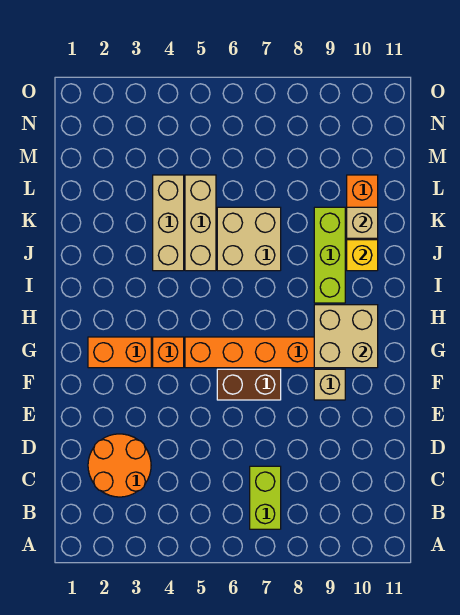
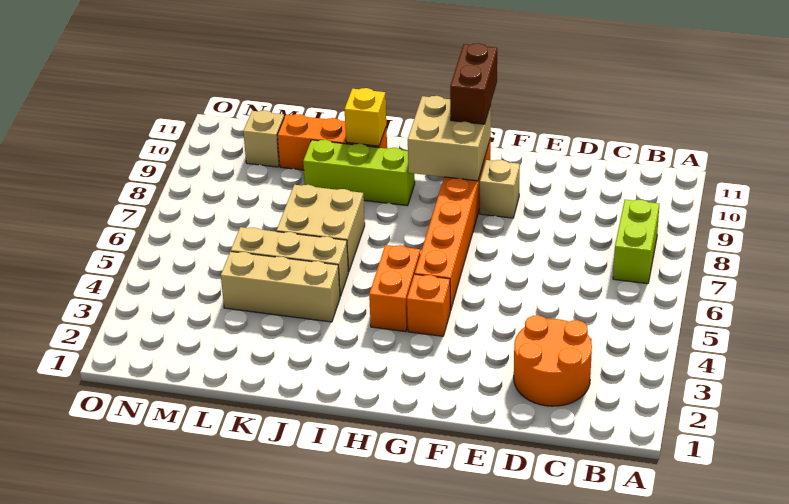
lime brick B7:C7 level 1 -> lime brick B7:B8 level 1
brown brick F6:F7 level 1 -> brown brick G10:G11 level 3
orange brick G2:G3 level 1 -> orange brick H4:H5 level 1
tan brick K10 level 2 -> tan brick M10 level 1

